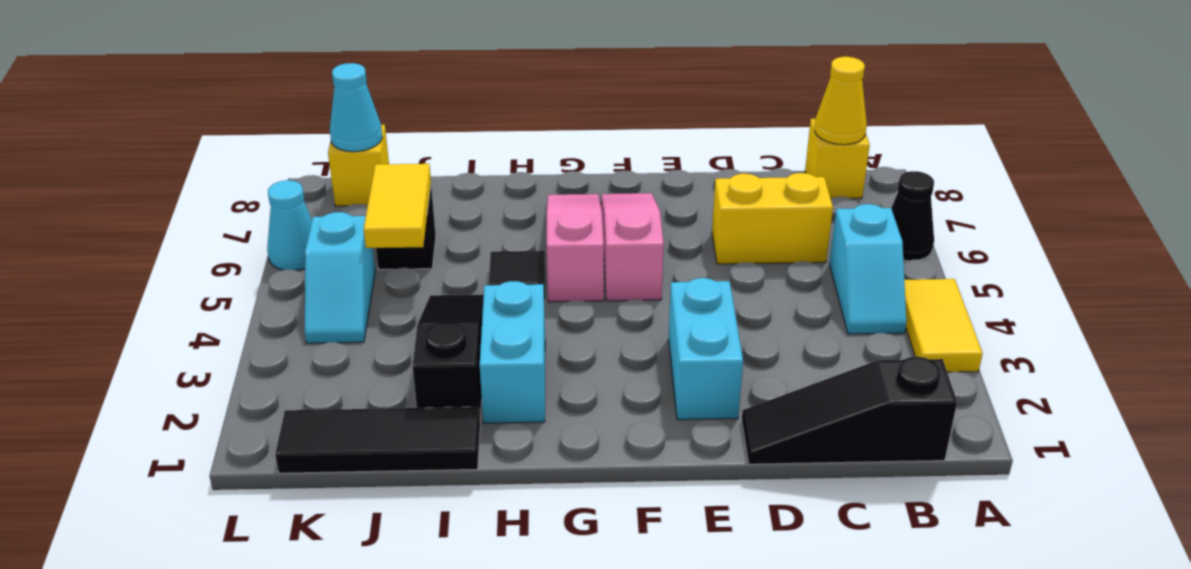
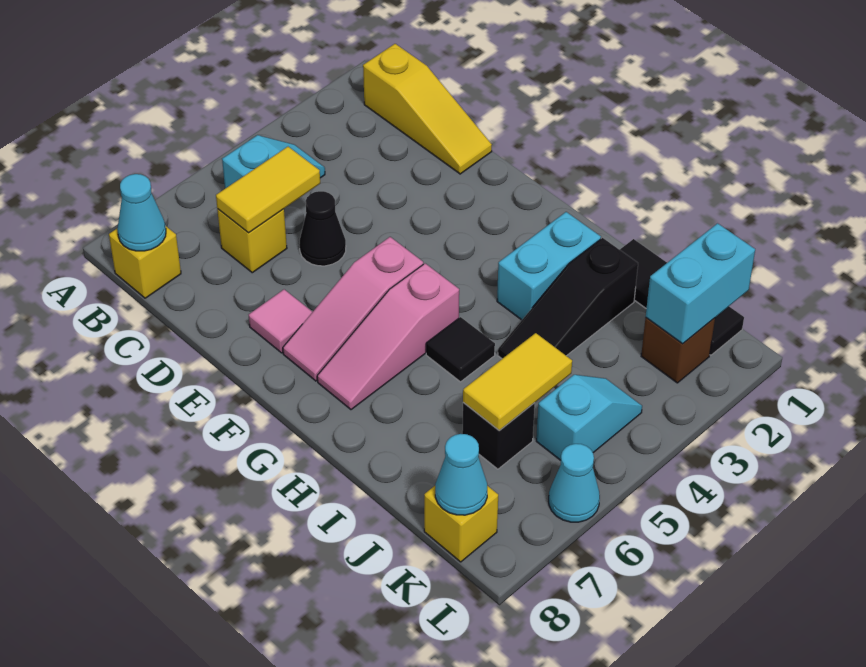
yellow tile A3:A4 level 1 -> yellow tile C5:C6 level 2
black cone A6 level 1 -> black cone D5 level 1
black slope B1:D1 level 1 top B -> yellow slope B1:D1 level 1 top B
yellow cone B8 level 2 -> cyan cone B8 level 2
yellow brick C6:D6 level 1 -> yellow brick C6 level 1
cyan brick E2:E3 level 1 -> cyan brick K1:K2 level 2
none -> pink tile E7 level 1
none -> brown brick K2 level 1

